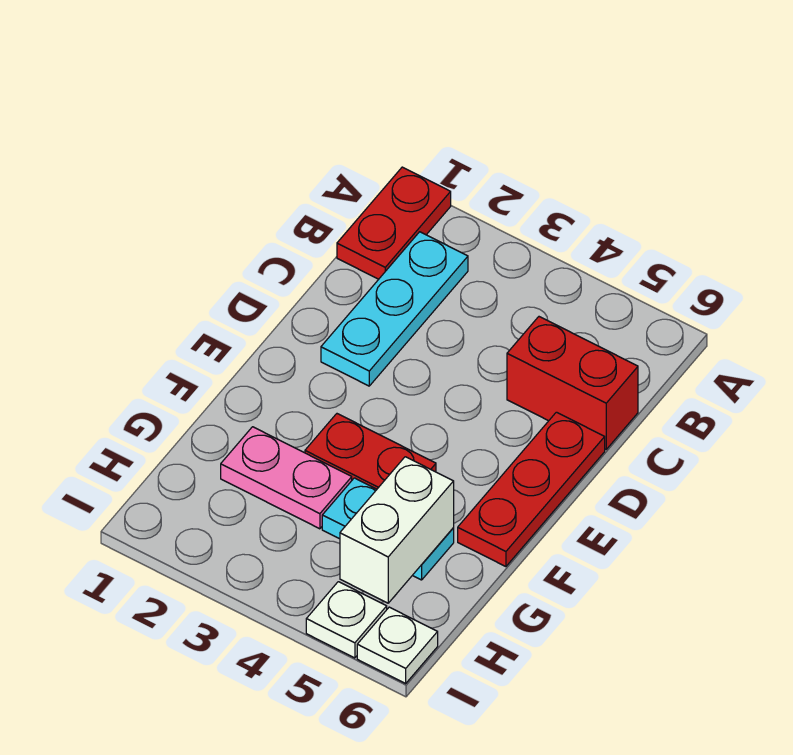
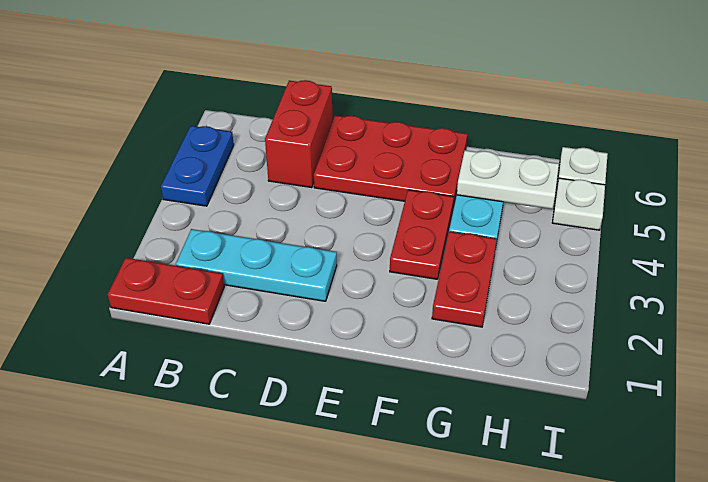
none -> blue plate A4:A5 level 1
red plate D6:F6 level 1 -> red plate D5:F6 level 1
pink plate G2:G3 level 1 -> red plate G2:G3 level 1
white brick G5:H5 level 2 -> white plate G5:H5 level 2

